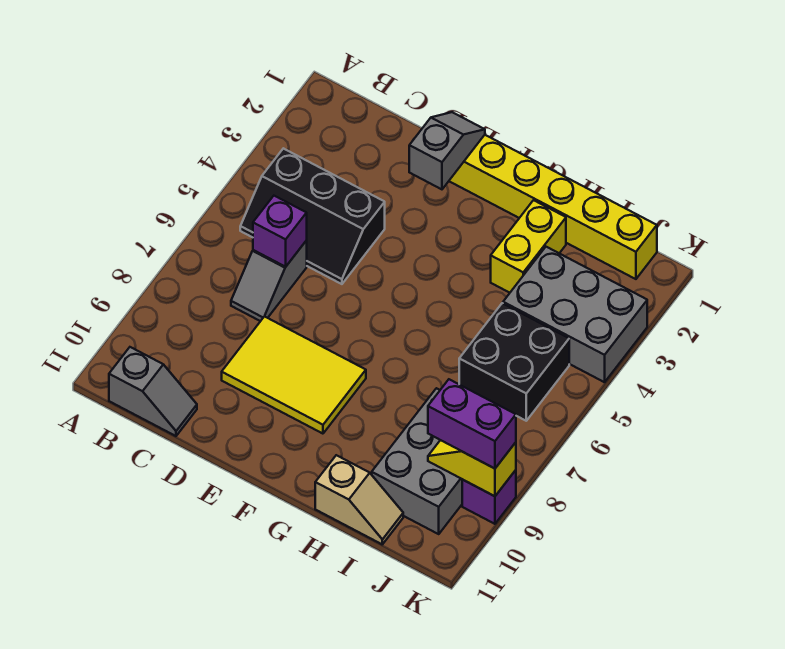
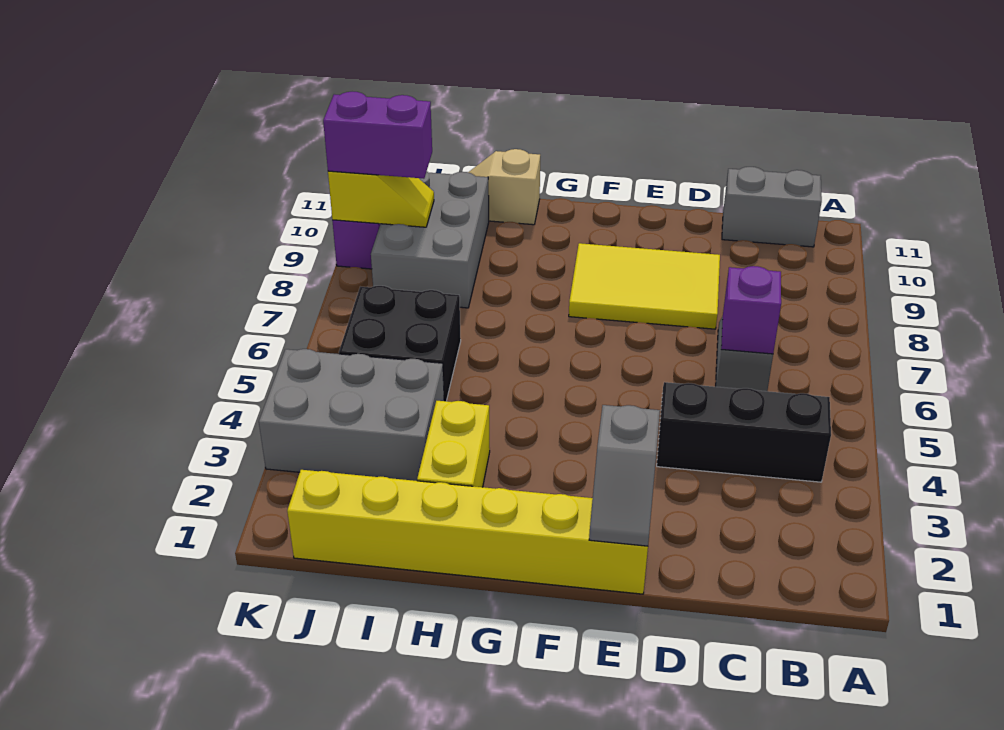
grey slope B11:C11 level 1 top B -> grey brick B11:C11 level 1

